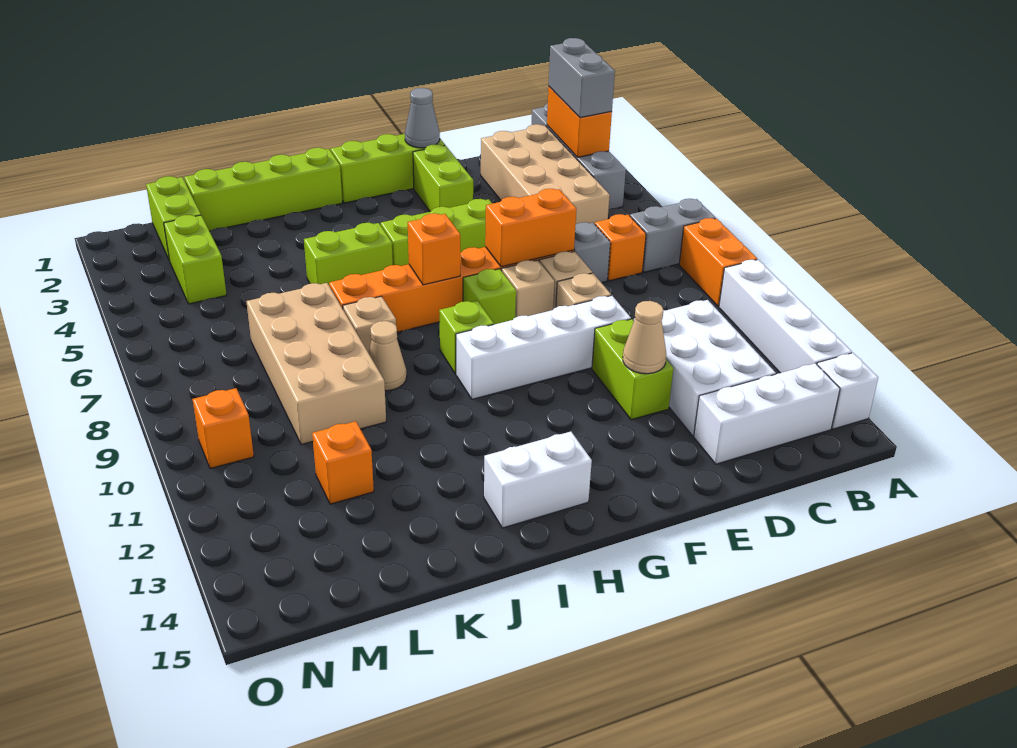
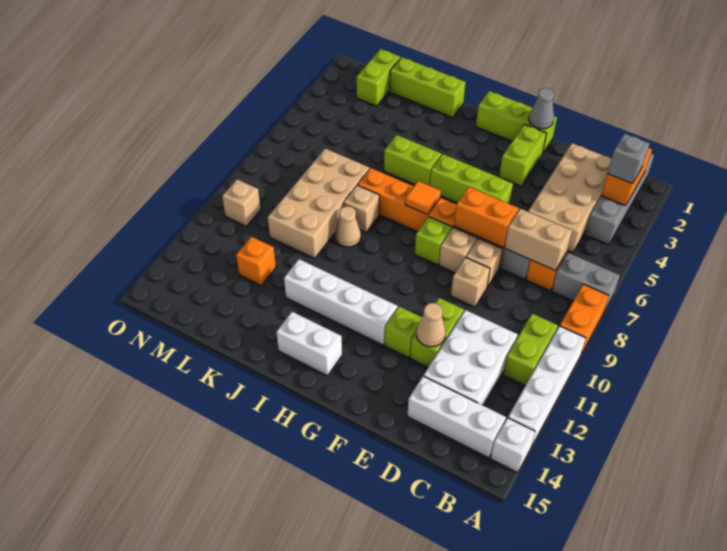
grey brick B2:B3 level 3 -> grey brick B3 level 3
none -> tan brick C7:D7 level 2
white brick E10:H10 level 1 -> white brick G12:J12 level 1
orange brick H7 level 2 -> orange tile H7 level 2
lime brick H9 level 1 -> lime brick F12 level 1
lime brick I1:L1 level 1 -> lime brick J1:L1 level 1
lime brick M3:M4 level 1 -> lime brick B10:B11 level 1
orange brick N10 level 1 -> tan brick N10 level 1

